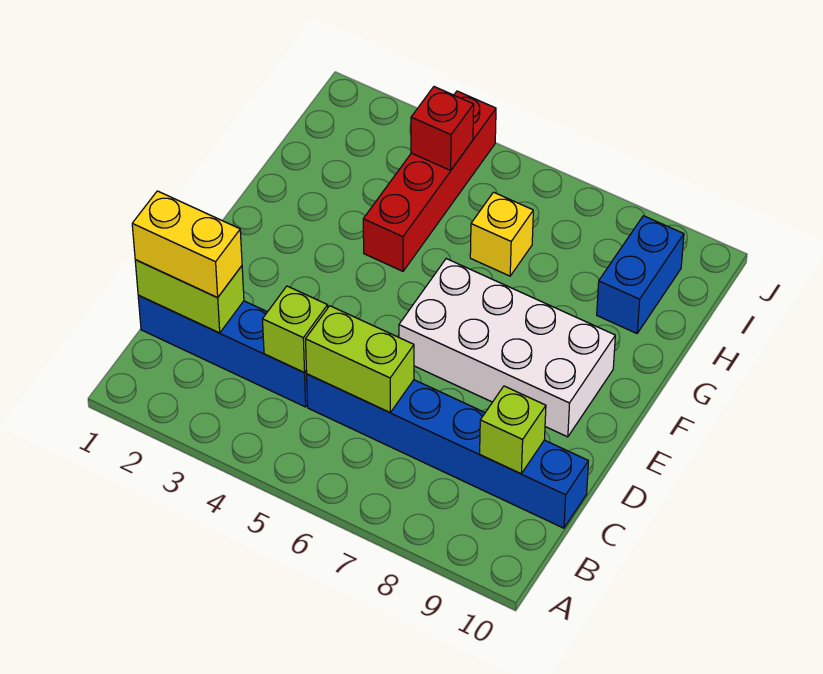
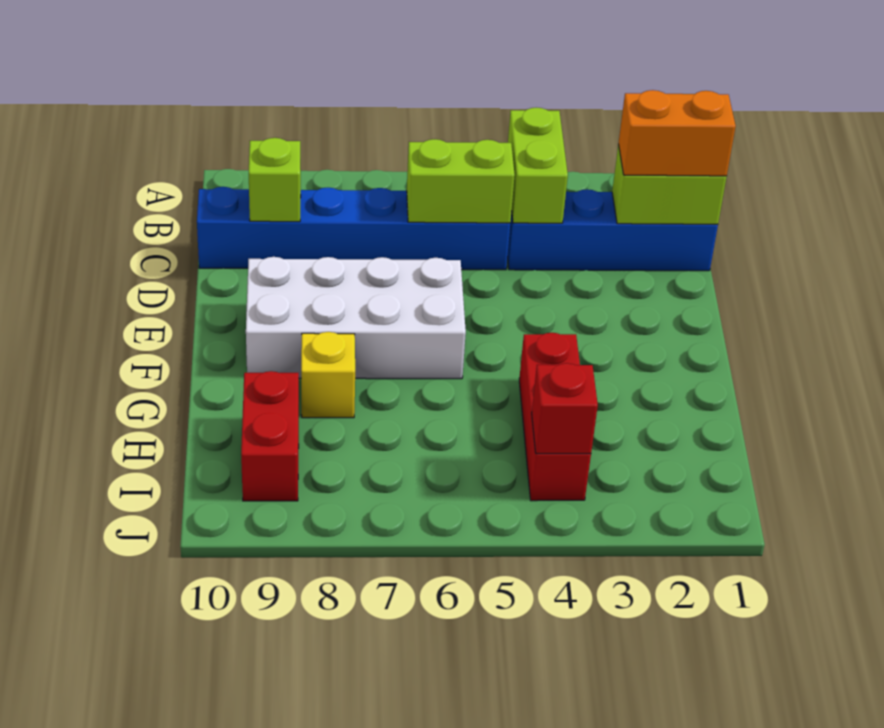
yellow brick C1:C2 level 3 -> orange brick C1:C2 level 3
lime brick C4 level 2 -> lime brick B4:C4 level 2
red brick G4:J4 level 1 -> red brick G4:I4 level 1
yellow brick H6 level 1 -> yellow brick G8 level 1
blue brick H9:I9 level 1 -> red brick H9:I9 level 1

